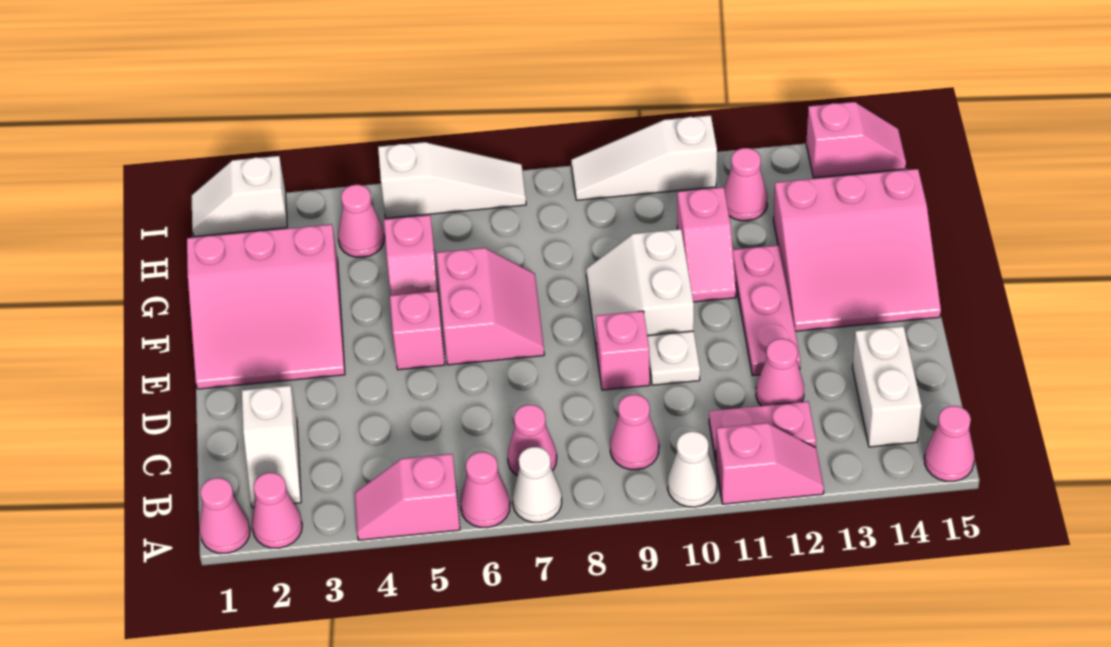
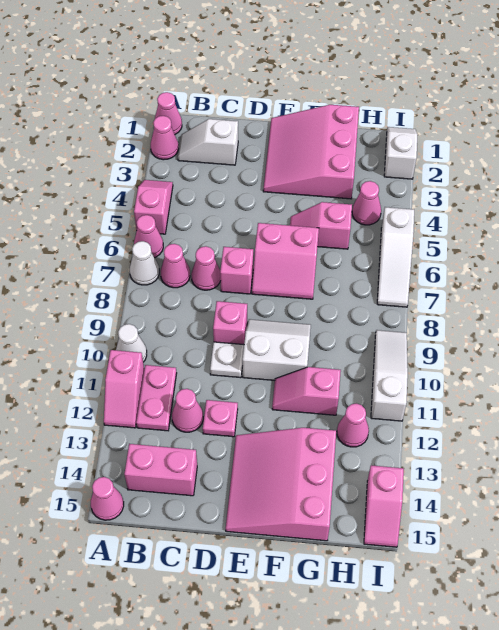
pink cone B9 level 1 -> pink cone C7 level 1
white brick B14:C14 level 1 -> pink brick B14:C14 level 1
pink plate D12:F12 level 1 -> pink plate D12 level 1
pink brick E5 level 1 -> pink brick D7 level 1

